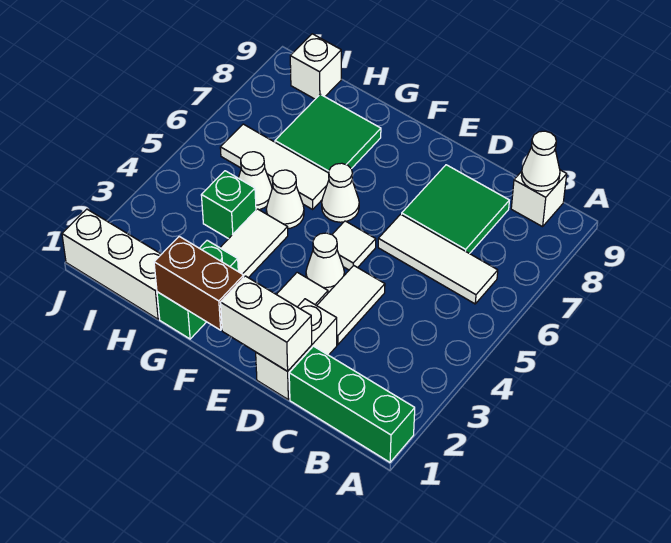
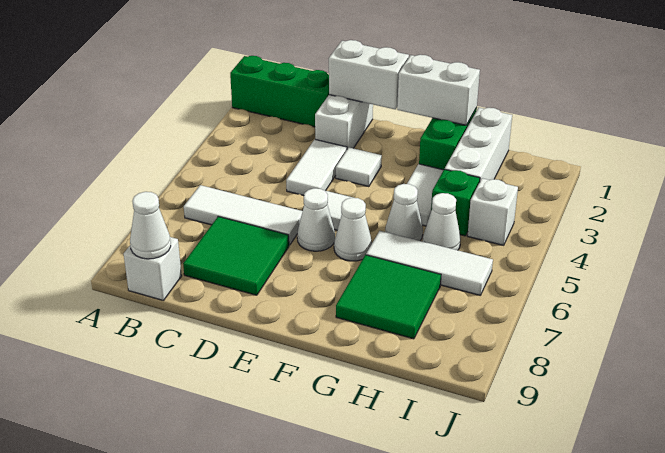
white cone E4 level 1 -> white cone E6 level 1
brown brick F1:G1 level 2 -> white brick F1:G1 level 2
white brick H1:J1 level 1 -> white brick H1:H3 level 1
white brick I9 level 1 -> white brick I4 level 1

